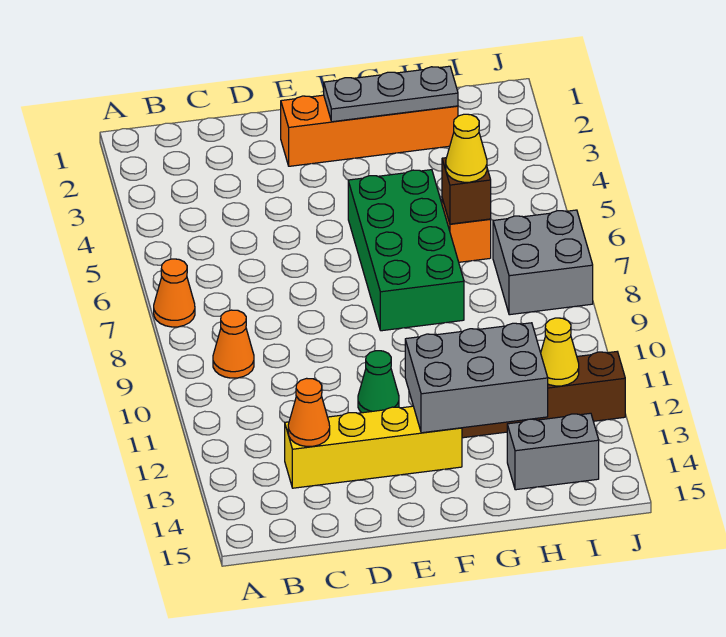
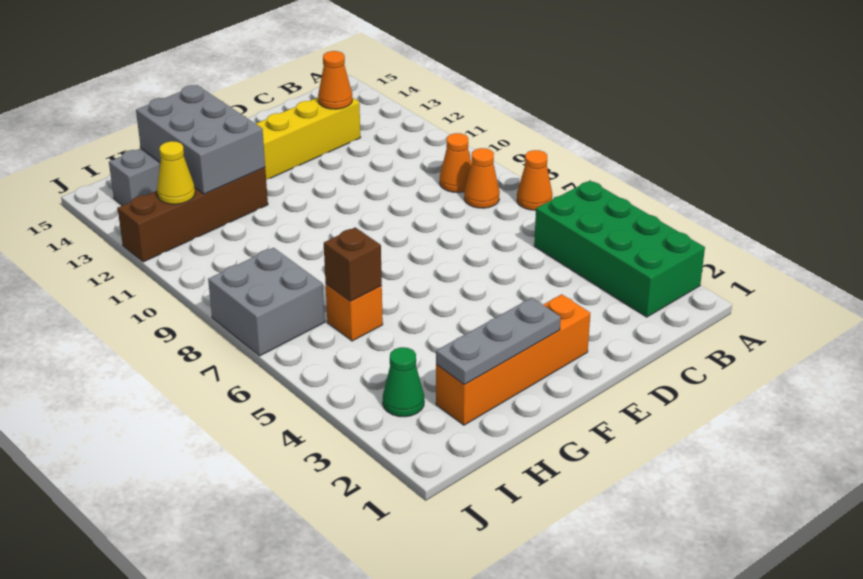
none -> orange cone B8 level 1
green cone E11 level 1 -> green cone I3 level 1
green brick F5:G8 level 1 -> green brick A2:B5 level 1
grey brick F12:H13 level 2 -> grey brick G12:H14 level 2
yellow cone H6 level 3 -> none

